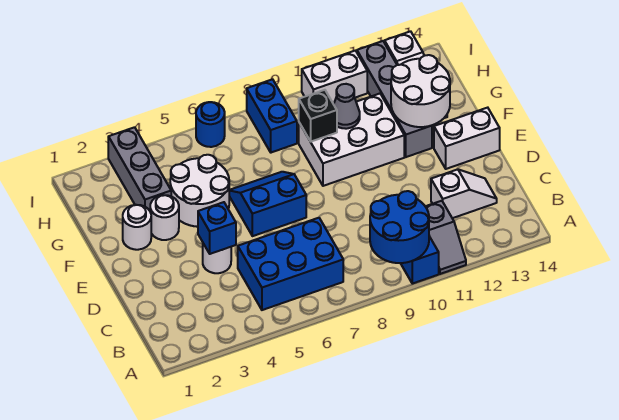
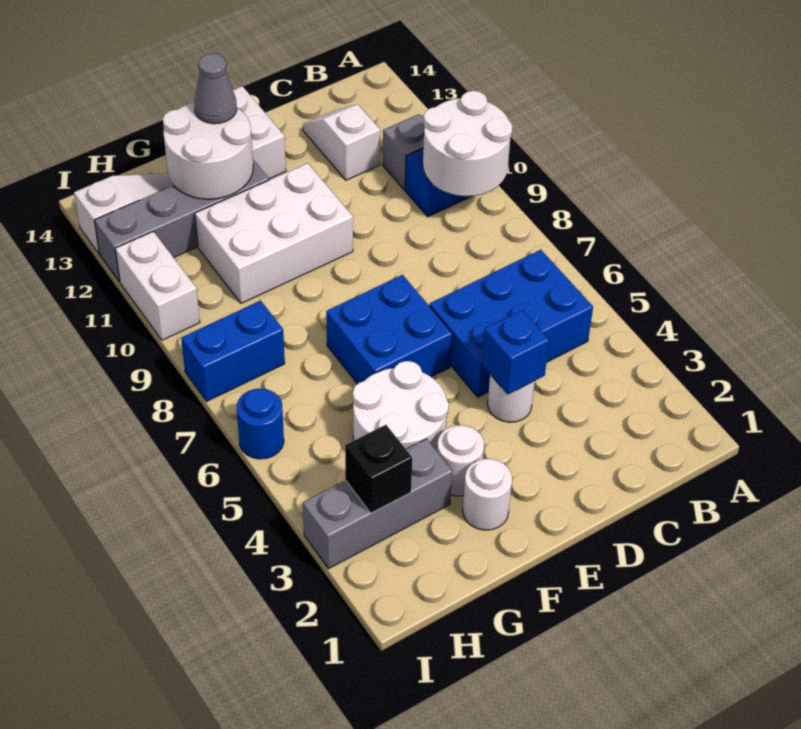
blue round brick A9:B10 level 2 -> white round brick A9:B10 level 2
blue brick B5:C7 level 1 -> blue brick B5:D6 level 1
blue slope E6:F7 level 1 top E -> blue brick E6:F7 level 1
white brick F9:G11 level 1 -> white brick E10:G11 level 1
black brick G9 level 2 -> black brick H3 level 2
grey cone G10 level 2 -> grey cone F13 level 3

